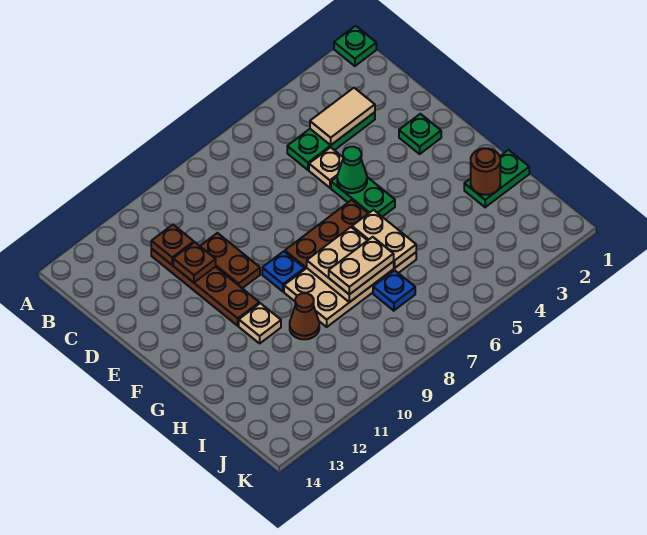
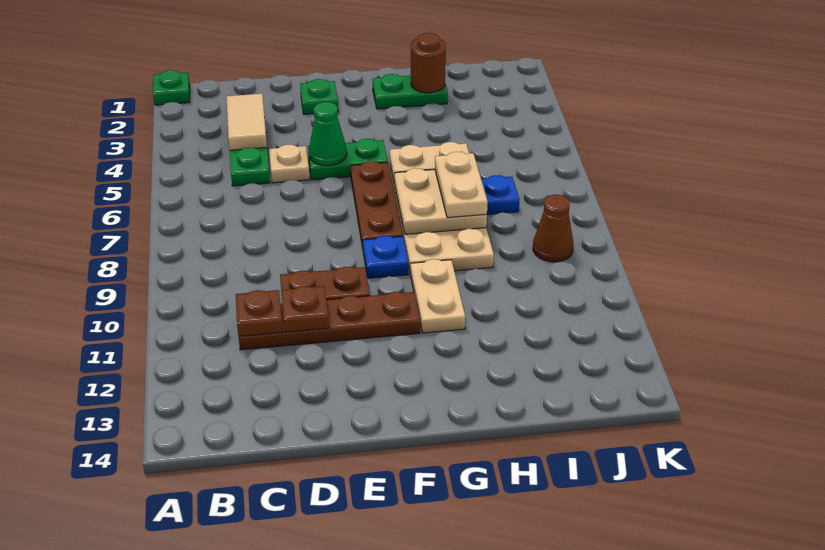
tan plate G11 level 1 -> tan plate G10:G11 level 1
green plate H1:H2 level 1 -> green plate G2:H2 level 1
brown cone H10 level 1 -> brown cone J9 level 1

